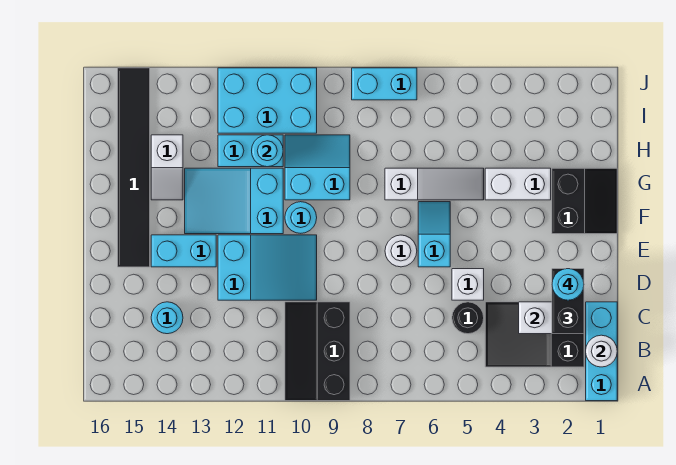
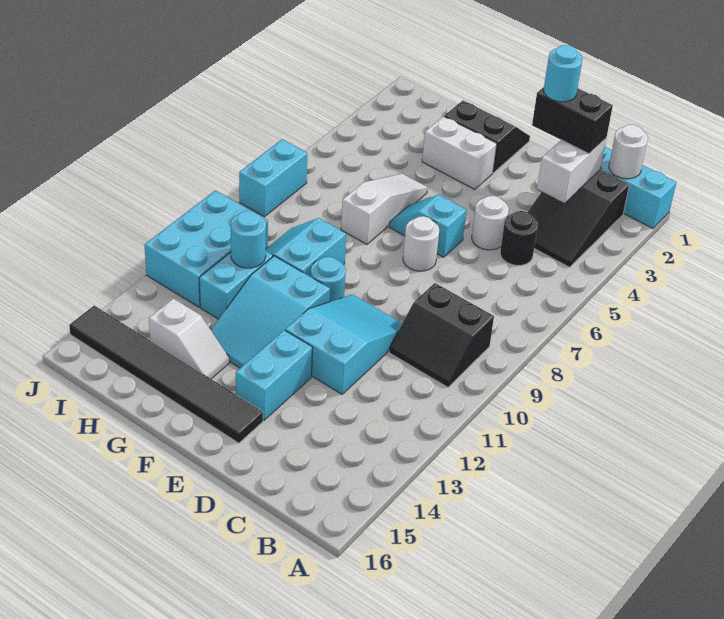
black slope A9:C10 level 1 top 9 -> black slope B9:C10 level 1 top 9
cyan round brick C14 level 1 -> none
white brick D5 level 1 -> white round brick D5 level 1
white brick G3:G4 level 1 -> white brick F3:G3 level 1

